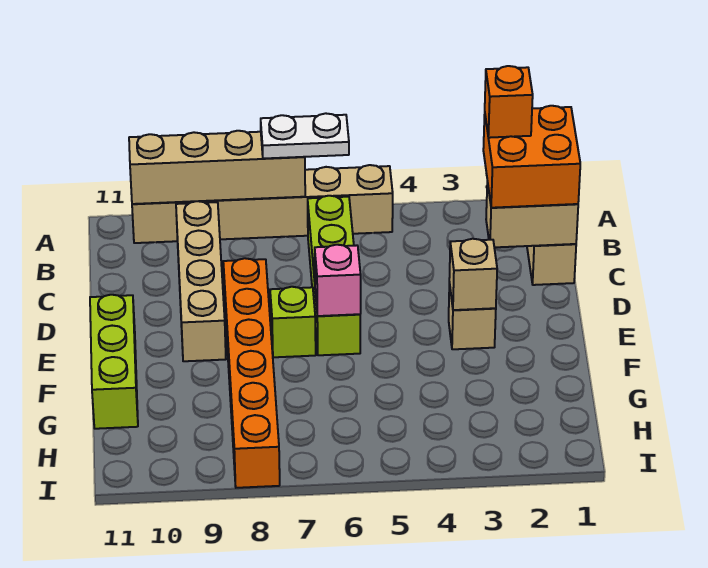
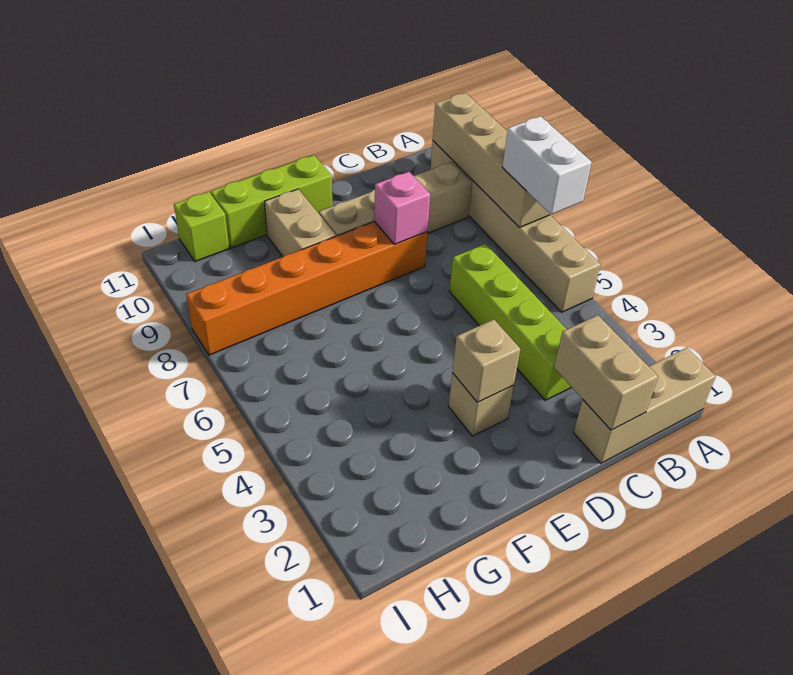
white plate A6:A7 level 3 -> white brick A6:A7 level 3
orange brick B1:C2 level 3 -> none
orange brick B2 level 4 -> none
lime brick B6:E6 level 1 -> lime brick C3:C6 level 1
pink brick E6 level 2 -> pink brick D8 level 2
lime brick E7 level 1 -> lime brick H11 level 1
none -> tan brick F9:F10 level 1

